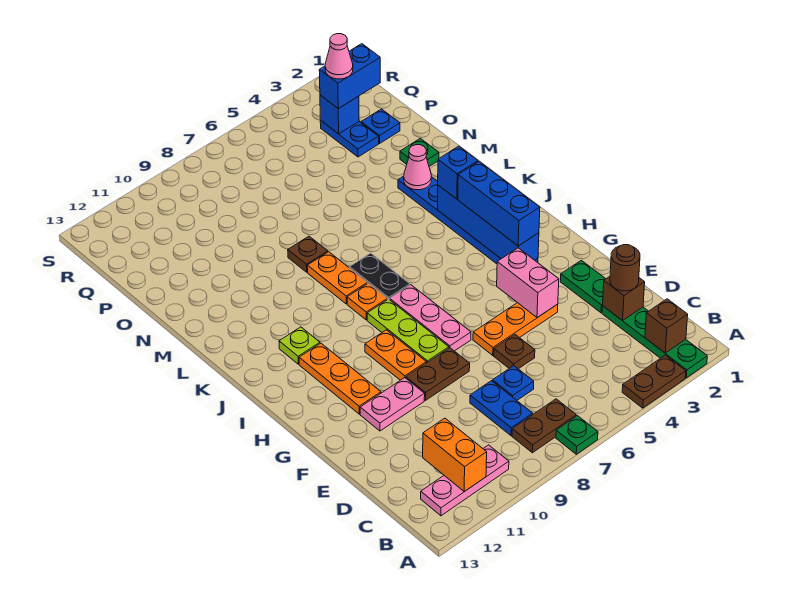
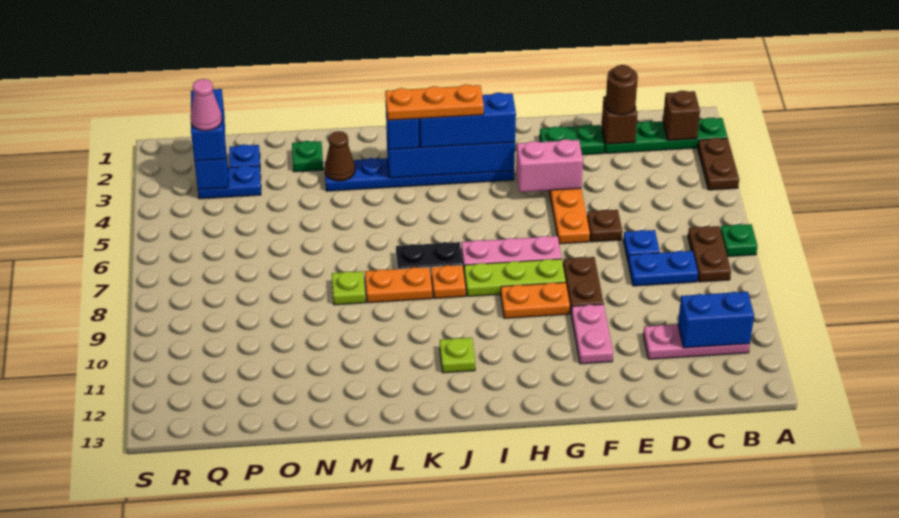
pink plate B10:B12 level 1 -> pink plate B11:D11 level 1
orange brick B11:C11 level 2 -> blue brick B11:C11 level 2
orange plate G11:I11 level 1 -> orange plate I3:K3 level 4
pink cone M3 level 2 -> brown cone M3 level 2
brown plate M8 level 1 -> lime plate M8 level 1

